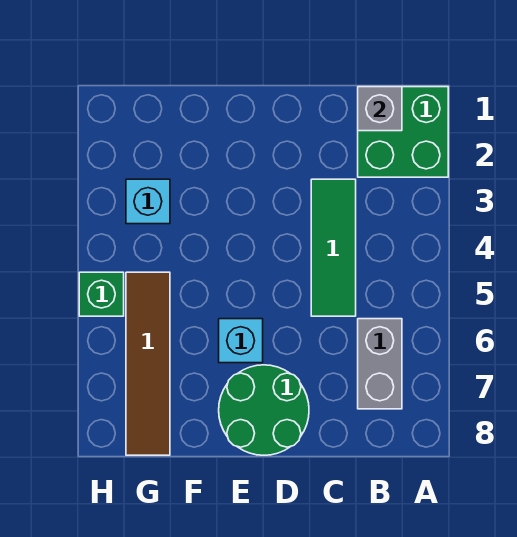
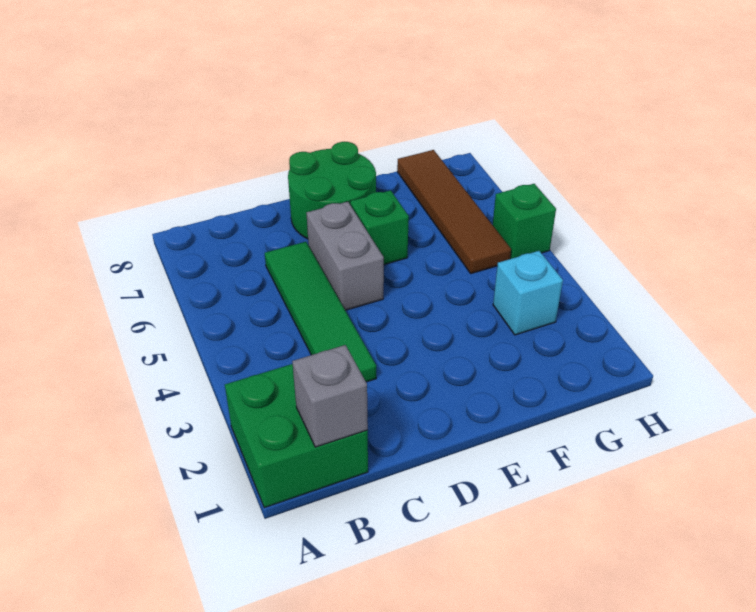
grey brick B6:B7 level 1 -> grey brick D5:D6 level 1
green tile C3:C5 level 1 -> green tile C3:C6 level 1
cyan brick E6 level 1 -> green brick E6 level 1

